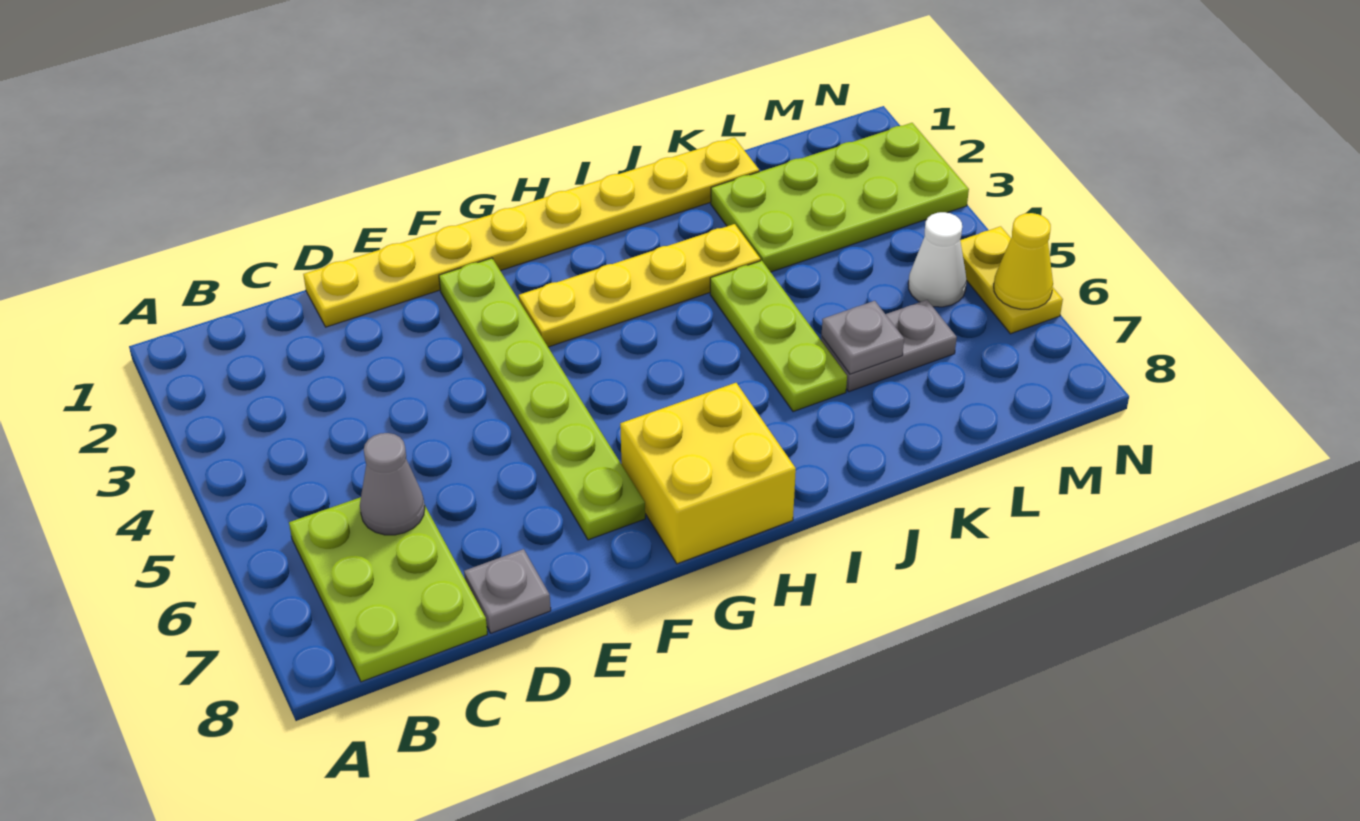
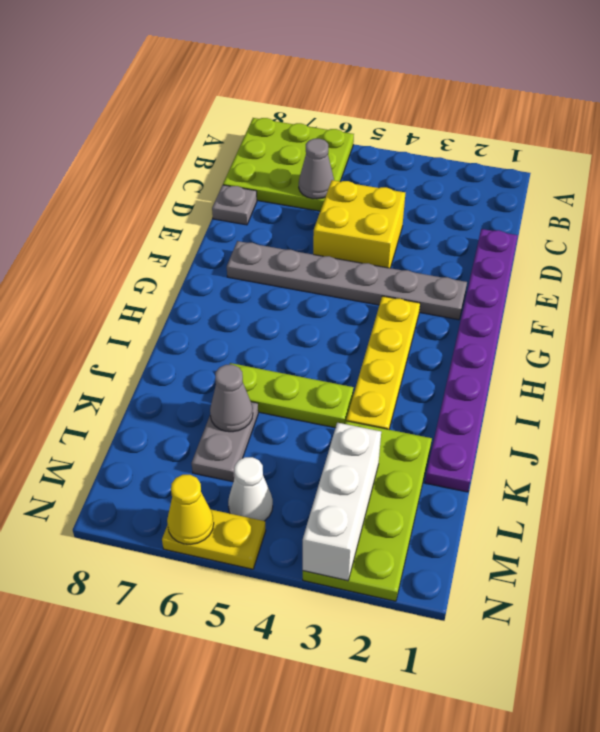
lime plate B6:C8 level 1 -> lime plate A6:C8 level 1
yellow plate D1:K1 level 1 -> purple plate D1:K1 level 1
lime plate F2:F7 level 1 -> grey plate F2:F7 level 1
yellow brick G7:H8 level 1 -> yellow brick D4:E5 level 1
grey plate K6 level 2 -> grey cone K6 level 2
none -> white brick L3:N3 level 2

